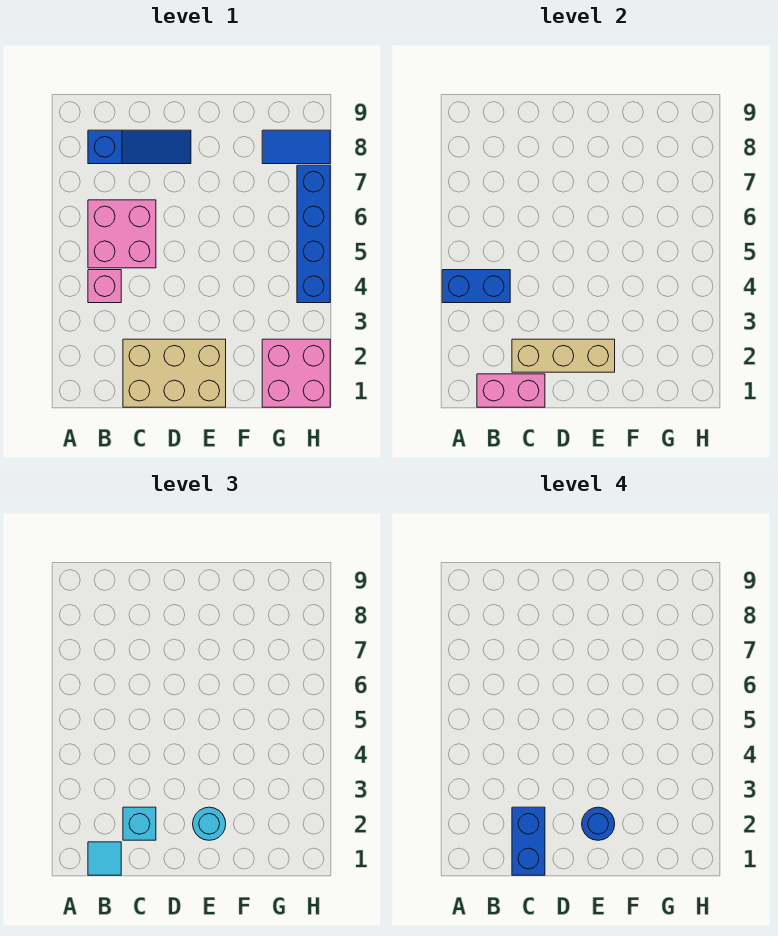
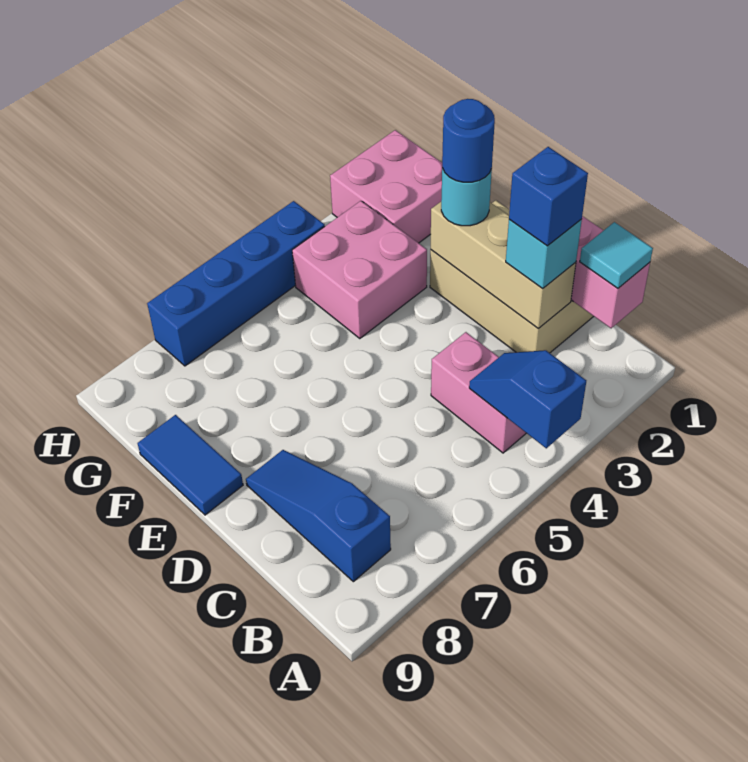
blue brick A4:B4 level 2 -> blue slope A4:B4 level 2 top A
pink brick B4 level 1 -> pink brick B4:C4 level 1
pink brick B5:C6 level 1 -> pink brick F3:G4 level 1
blue brick C1:C2 level 4 -> blue brick C2 level 4
blue tile G8:H8 level 1 -> blue tile E9:F9 level 1

